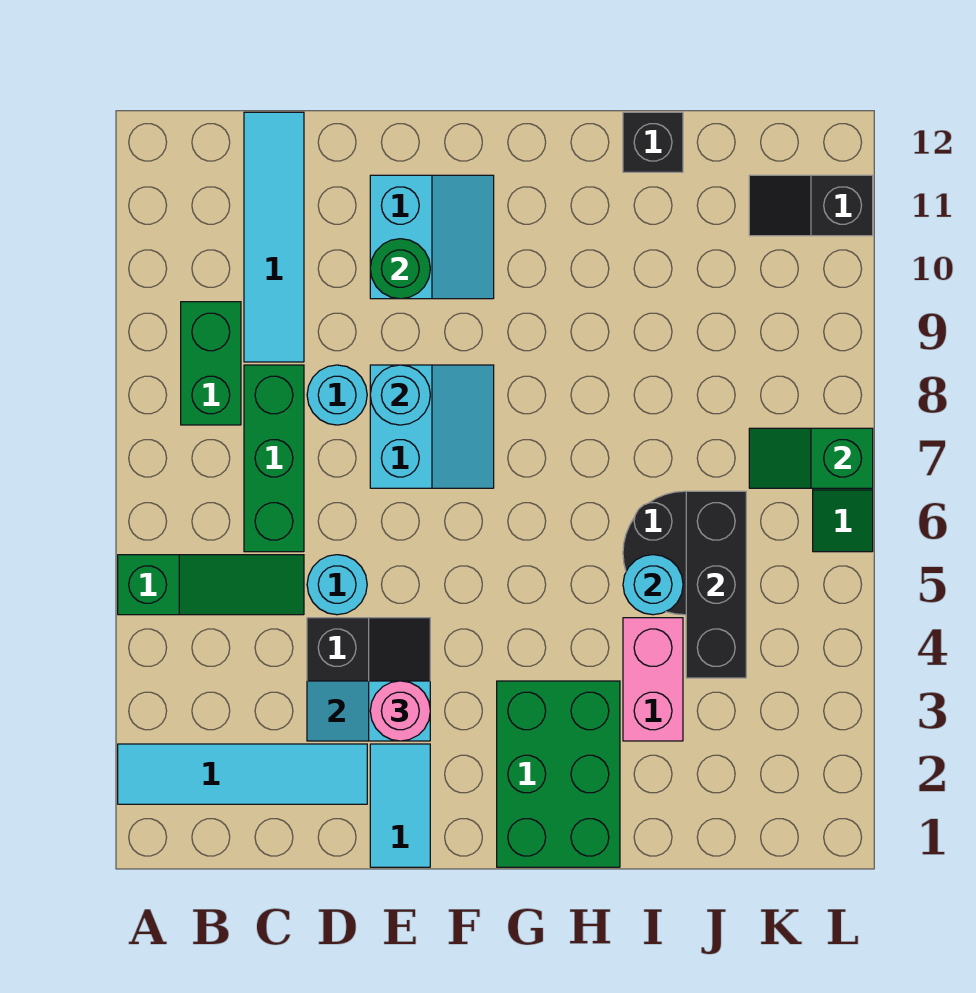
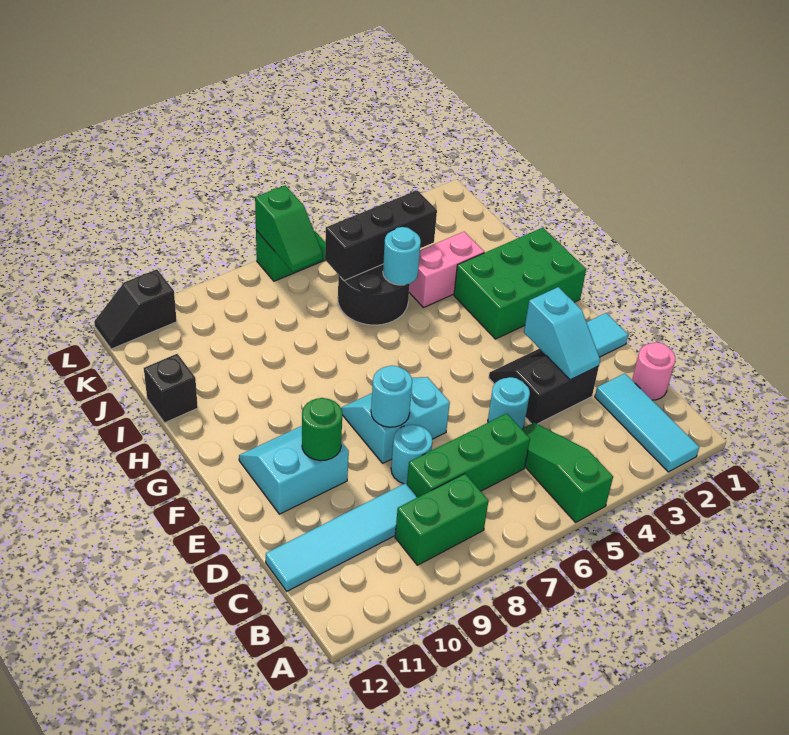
cyan tile A2:D2 level 1 -> cyan tile A2:C2 level 1
pink round brick E3 level 3 -> pink round brick C1 level 1
black slope K11:L11 level 1 top L -> black slope L11:L12 level 1 top 11

